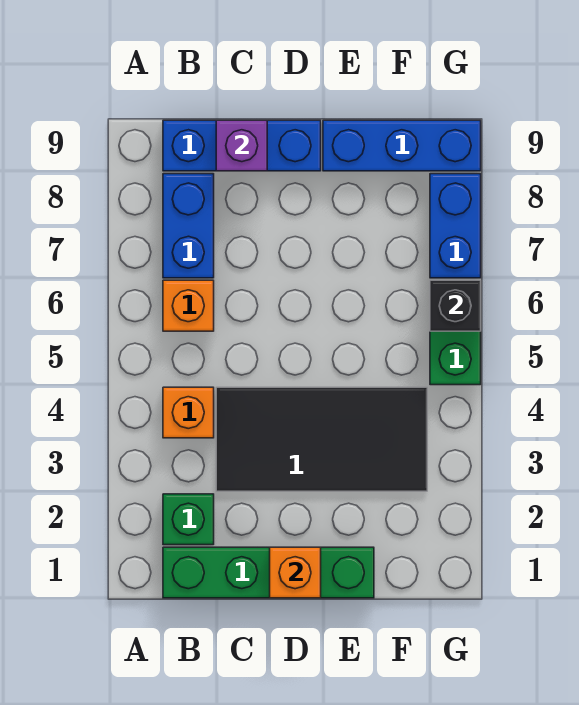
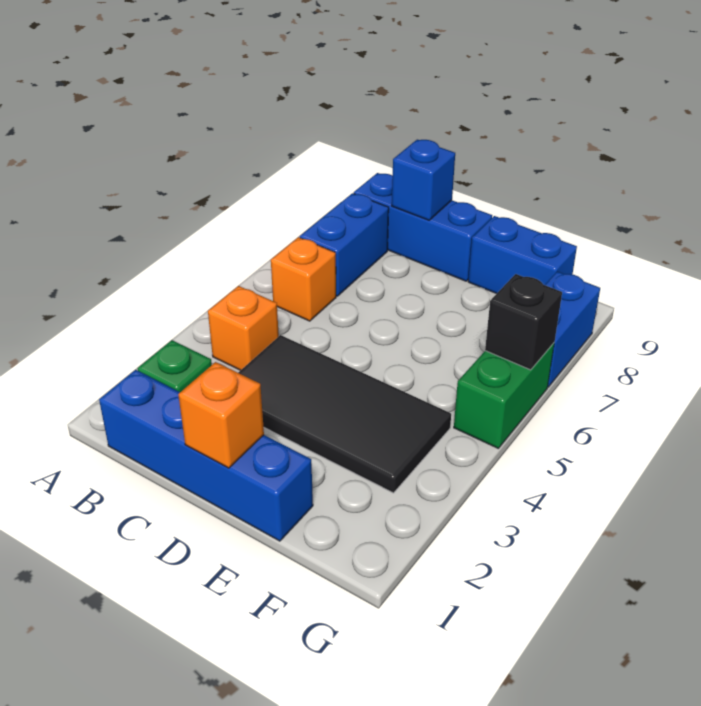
green brick B1:E1 level 1 -> blue brick B1:E1 level 1
purple brick C9 level 2 -> blue brick C9 level 2
blue brick E9:G9 level 1 -> blue brick E9:F9 level 1

